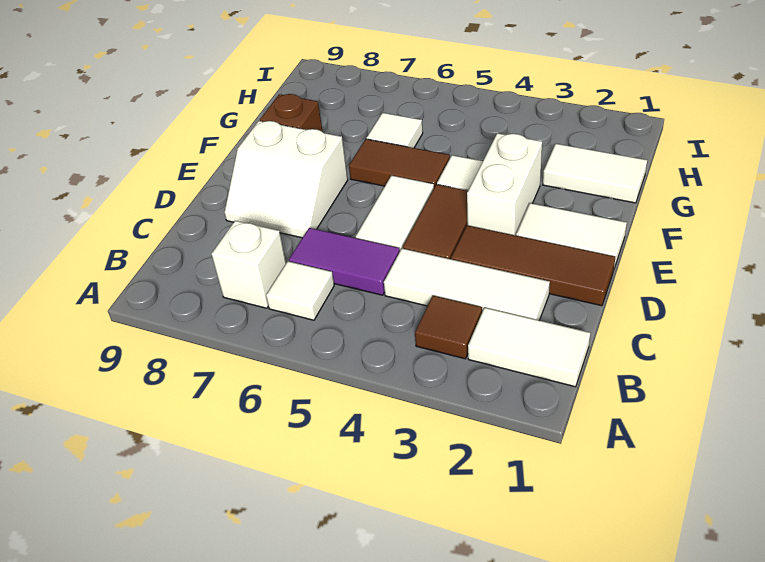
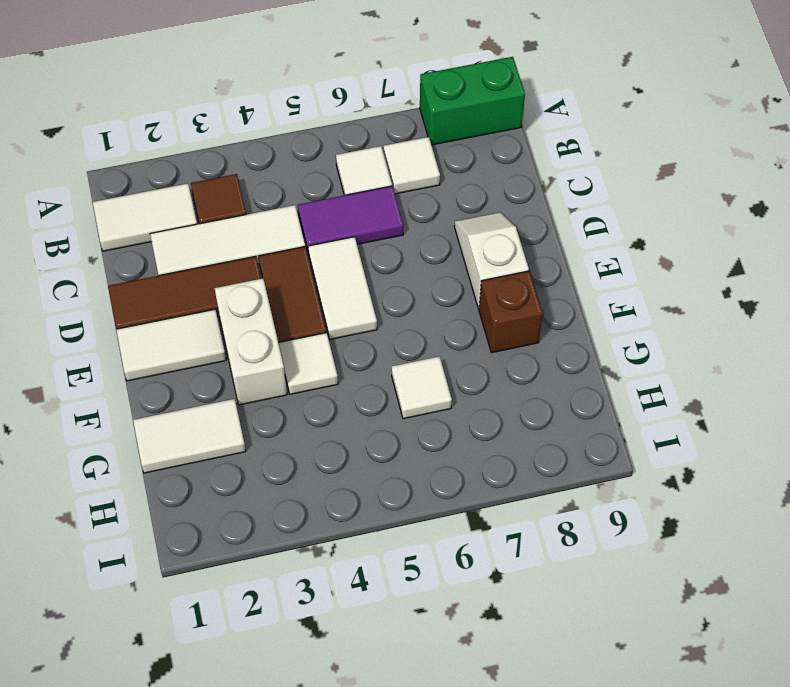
none -> green brick A8:A9 level 1
white brick B7 level 1 -> white tile B7 level 1
white slope D7:E8 level 1 top E -> white slope D8:E8 level 1 top E
brown tile F5:F6 level 1 -> none

